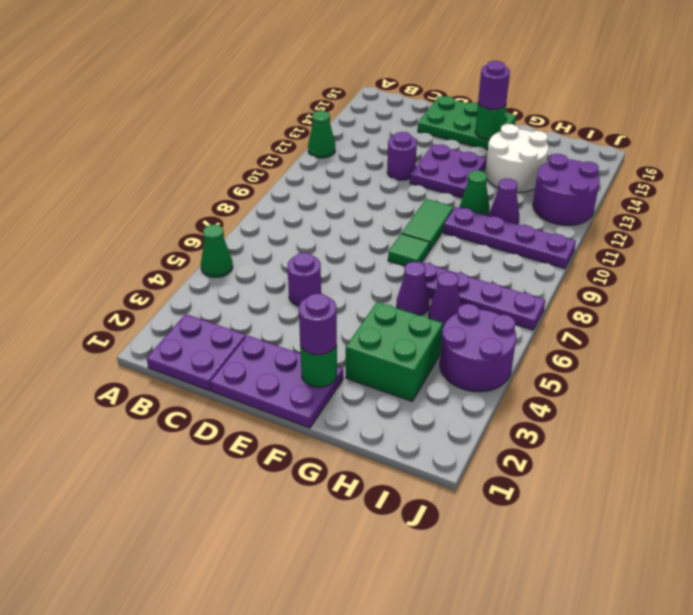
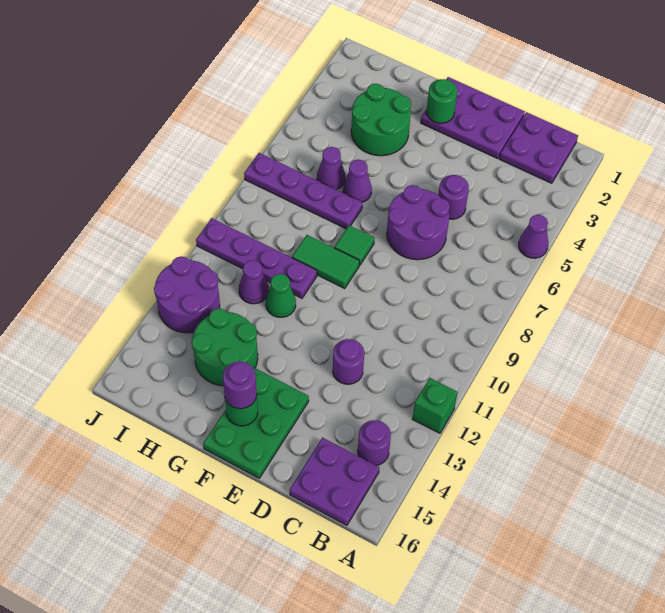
green cone A5 level 1 -> purple cone A5 level 1
green cone A12 level 1 -> green brick A12 level 1
green plate D15:F16 level 1 -> green plate E14:F16 level 1
purple plate E12:F13 level 1 -> purple plate B15:C16 level 1
purple round brick F2 level 3 -> purple round brick B14 level 1
green tile F9:F10 level 1 -> green tile F9:G9 level 1
green brick G3:H4 level 1 -> green round brick G3:H4 level 1
white round brick G13:H14 level 1 -> green round brick G13:H14 level 1
purple round brick I4:J5 level 1 -> purple round brick D6:E7 level 1

